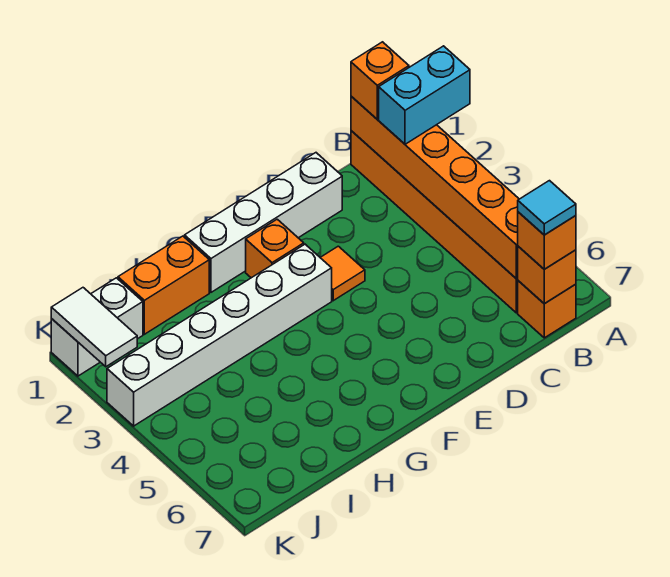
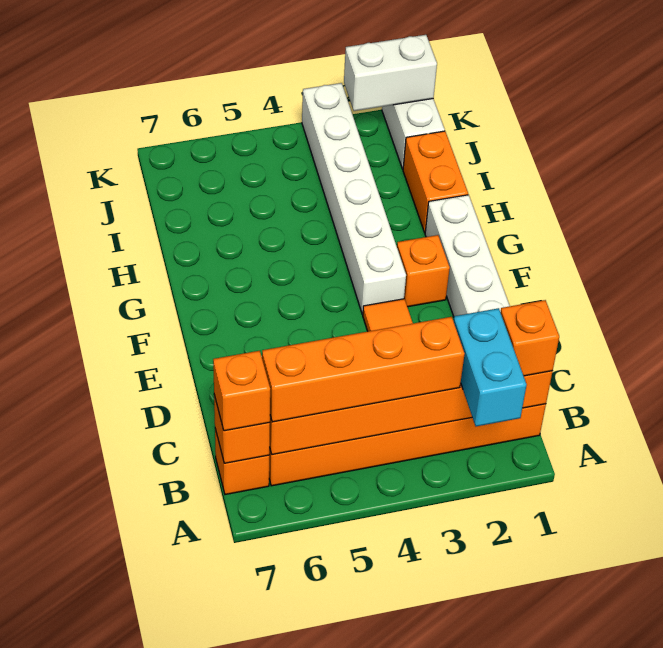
none -> orange brick B3:B6 level 3
cyan tile B7 level 4 -> none
white tile K1:K2 level 2 -> white brick K1:K2 level 2

